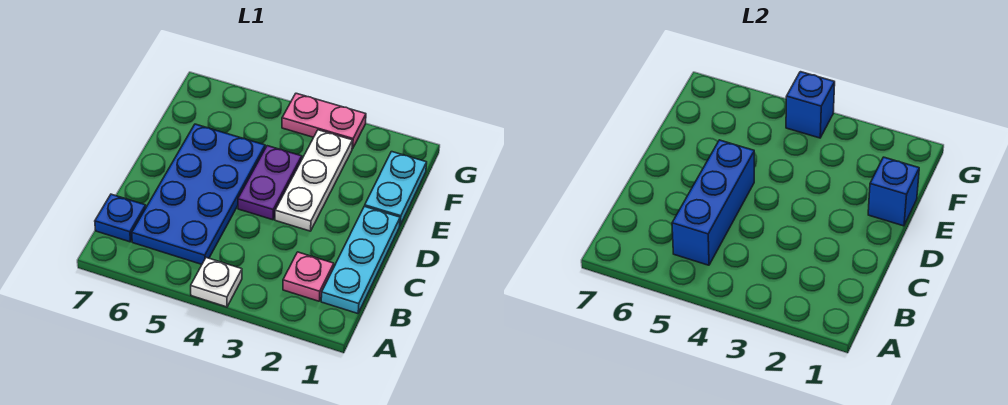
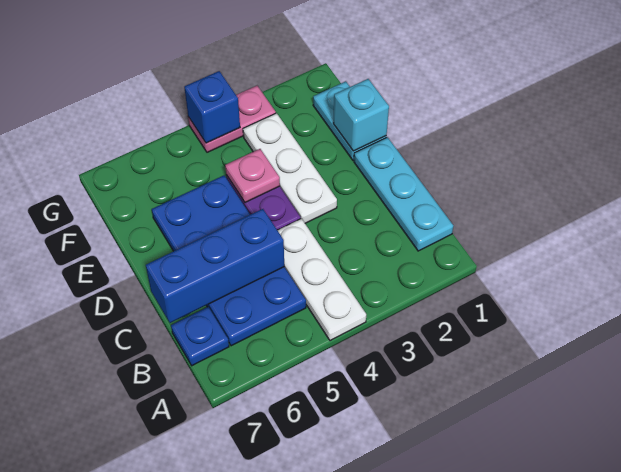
white plate A4 level 1 -> white plate A4:C4 level 1
pink plate B2 level 1 -> pink plate E4 level 2
blue brick B5:D5 level 2 -> blue brick C5:C7 level 2
blue brick E1 level 2 -> cyan brick E1 level 2

